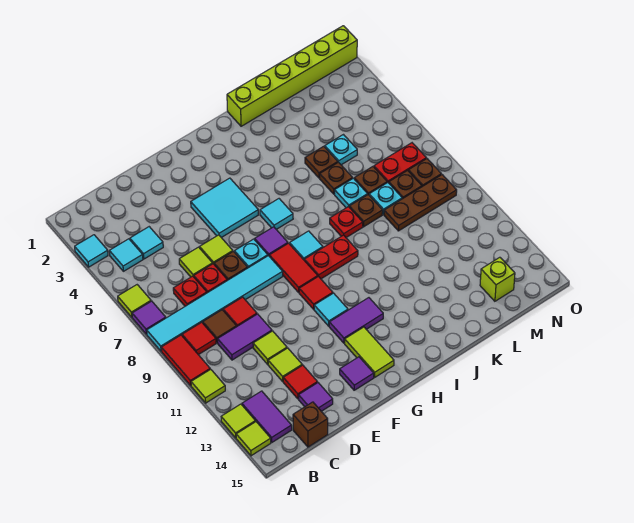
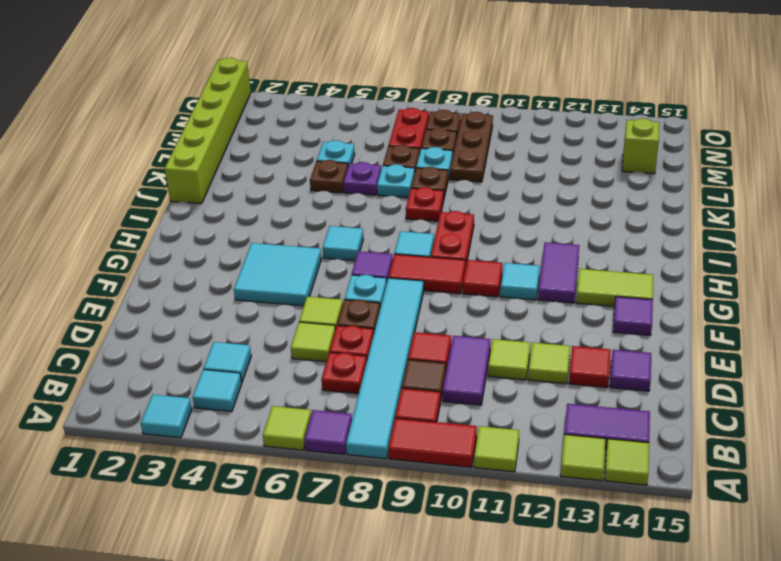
brown brick C15 level 1 -> none
brown plate K6 level 1 -> purple plate K6 level 1

